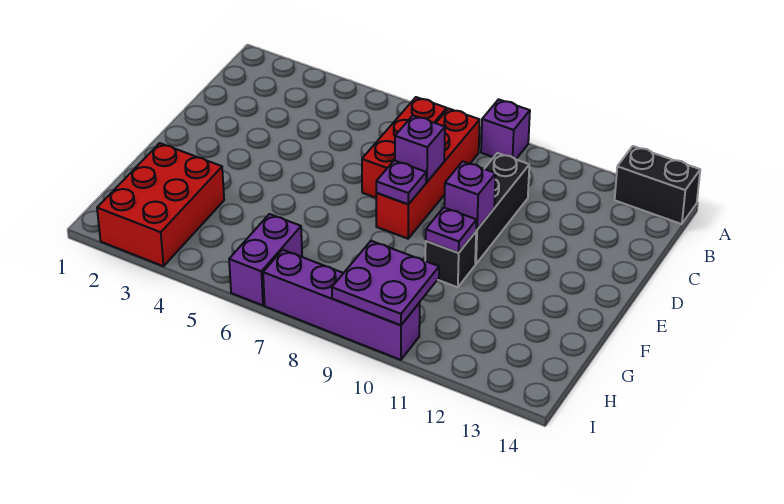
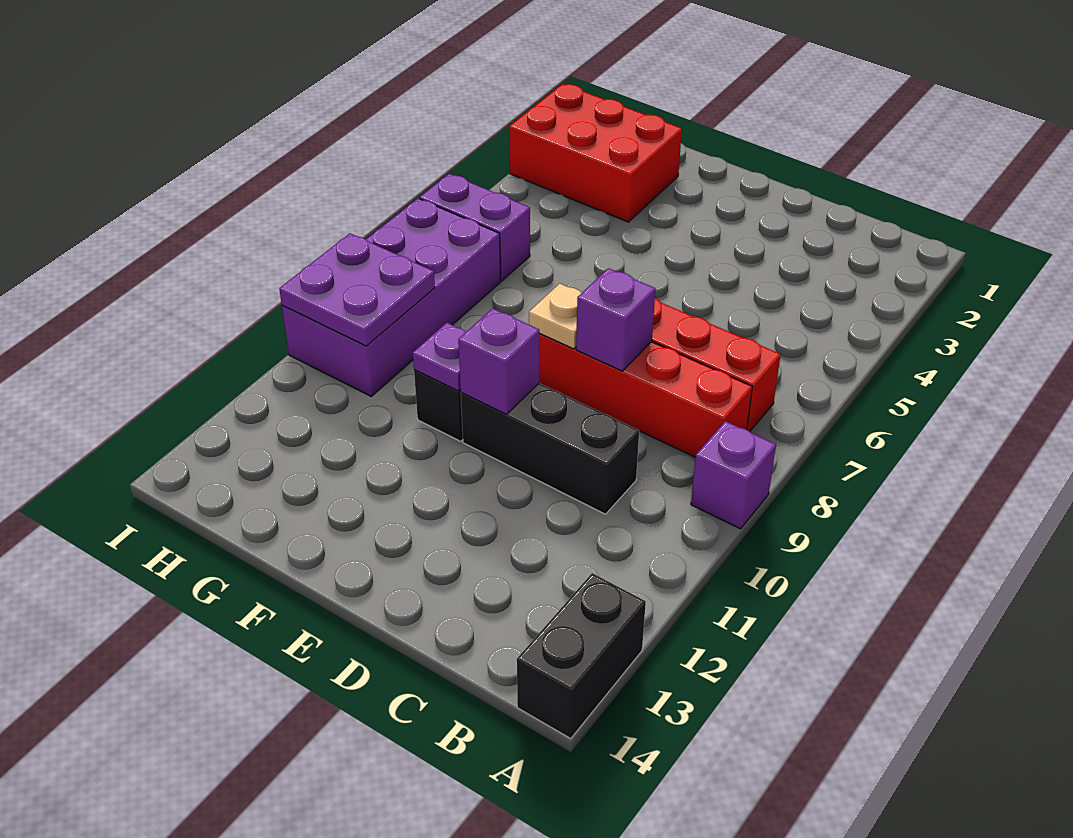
purple plate E8 level 2 -> tan plate E8 level 2
purple brick I7:I10 level 1 -> purple brick H7:I10 level 1

